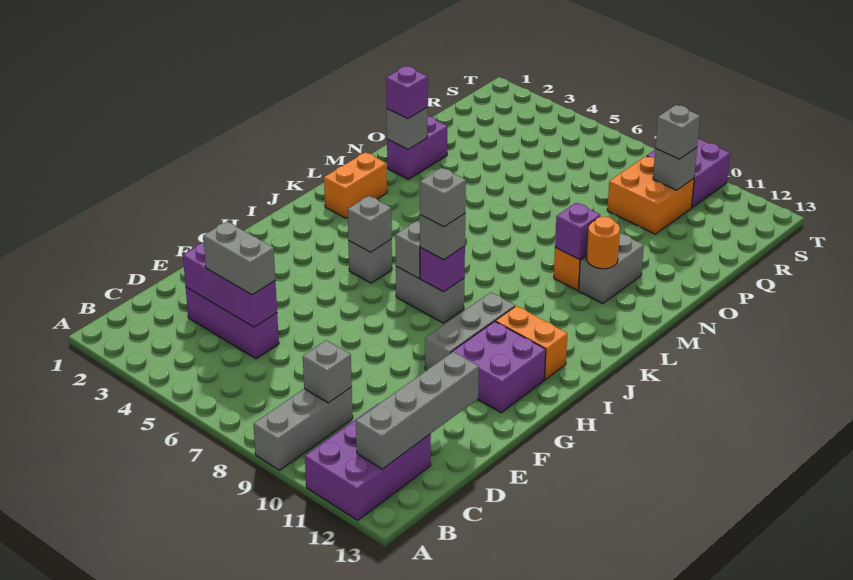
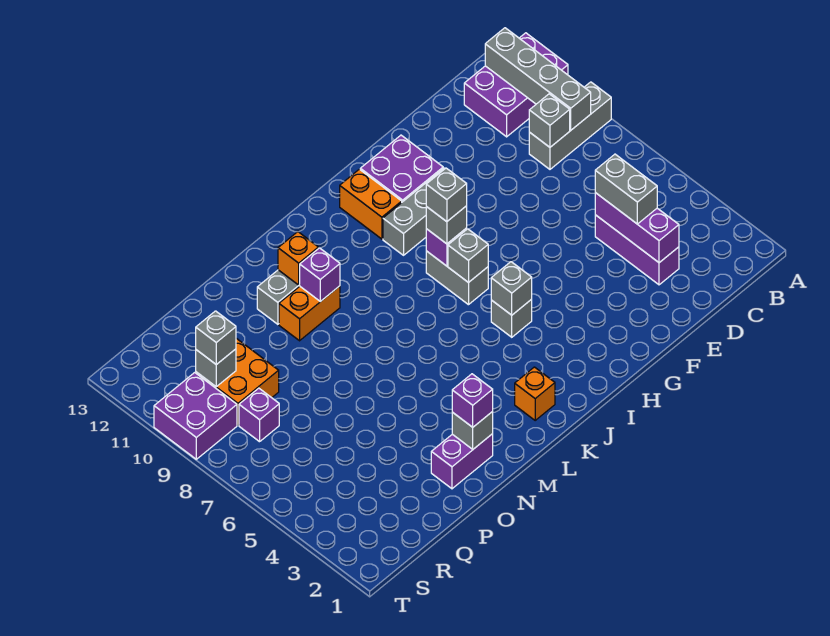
grey brick B12:E12 level 2 -> grey brick B9:B12 level 2
orange brick K2:L2 level 1 -> orange brick K2 level 1
orange round brick M11 level 2 -> orange brick M11 level 2
none -> purple brick R8 level 1

